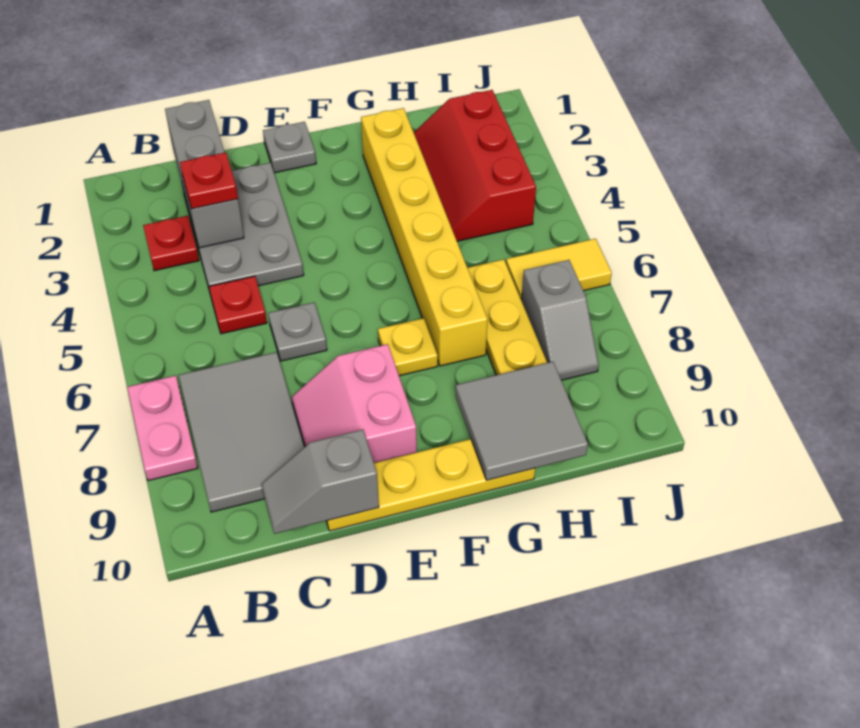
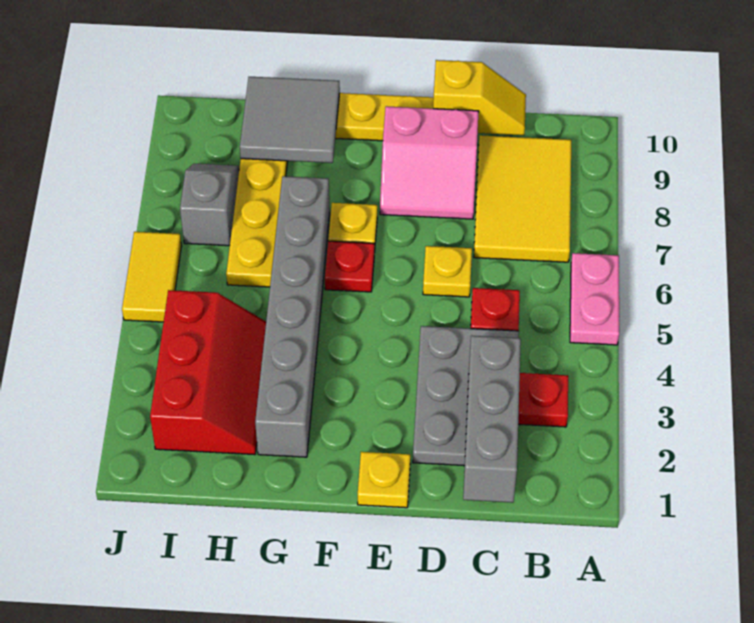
pink plate A7:A8 level 1 -> pink plate A5:A6 level 1
grey tile B7:C9 level 1 -> yellow tile B7:C9 level 1
red plate C3 level 3 -> red plate F6 level 1
grey slope C10:D10 level 2 top D -> yellow slope C10:D10 level 2 top D
grey plate D6 level 1 -> yellow plate D6 level 1
pink slope D8:E9 level 1 top E -> pink slope D8:E9 level 1 top 9
grey plate E1 level 1 -> yellow plate E1 level 1
yellow brick G2:G7 level 1 -> grey brick G2:G7 level 1
yellow tile I6:J6 level 1 -> yellow tile J5:J6 level 1

